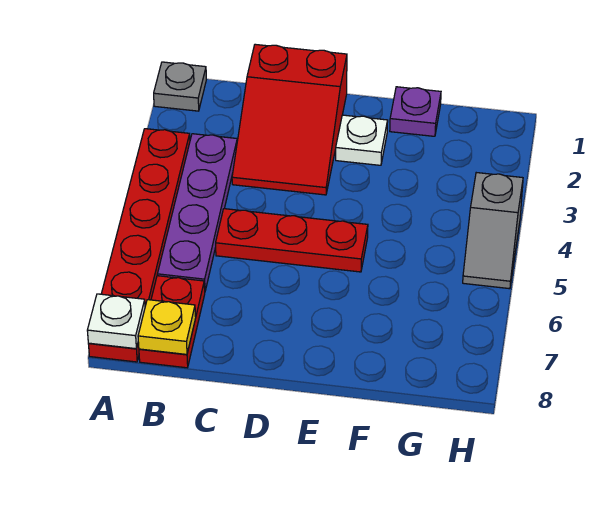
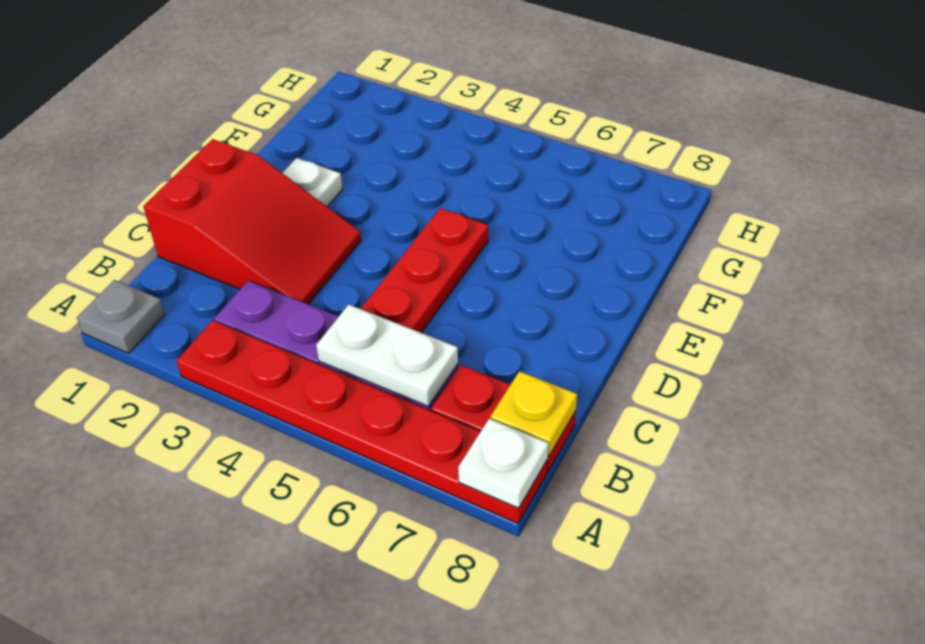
none -> white plate B5:B6 level 2
purple plate F1 level 1 -> none
grey slope H4:H5 level 1 top 4 -> none

